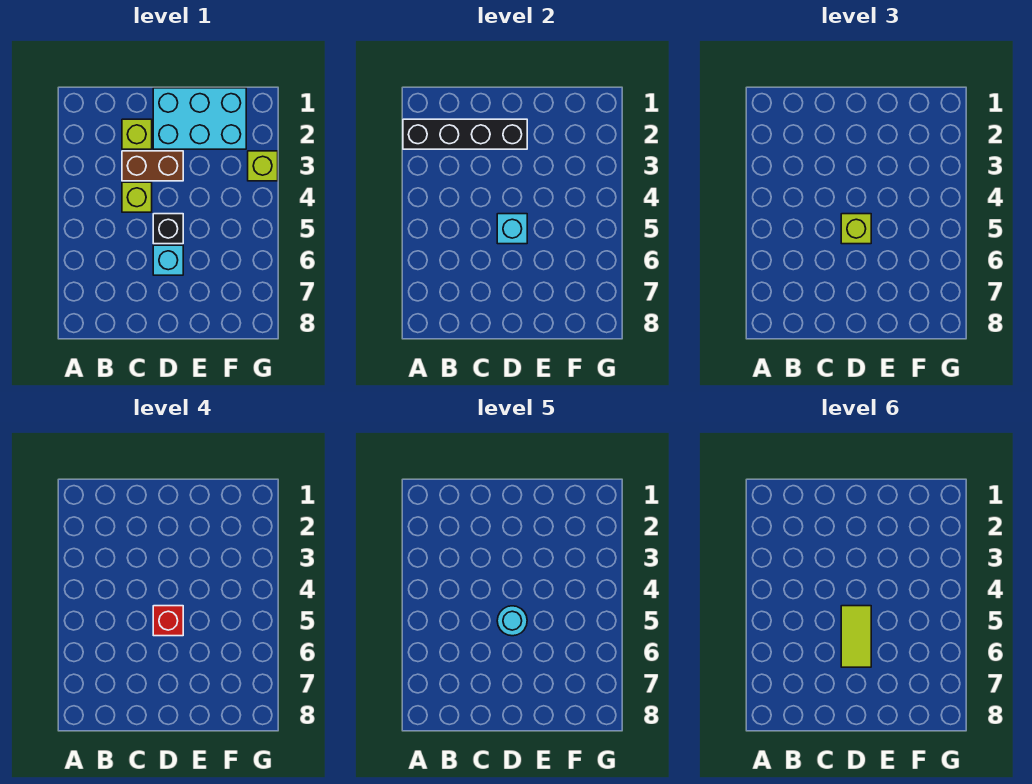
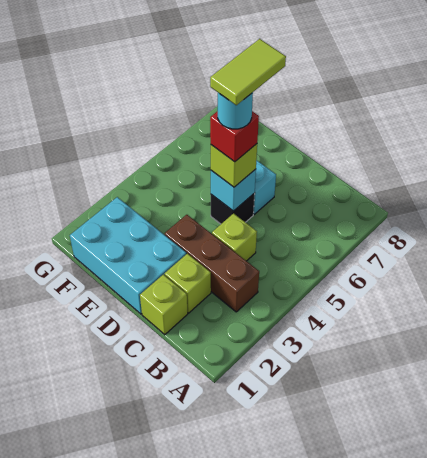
black brick A2:D2 level 2 -> none
brown brick C3:D3 level 1 -> brown brick B3:D3 level 1
lime brick G3 level 1 -> lime brick C1 level 1

